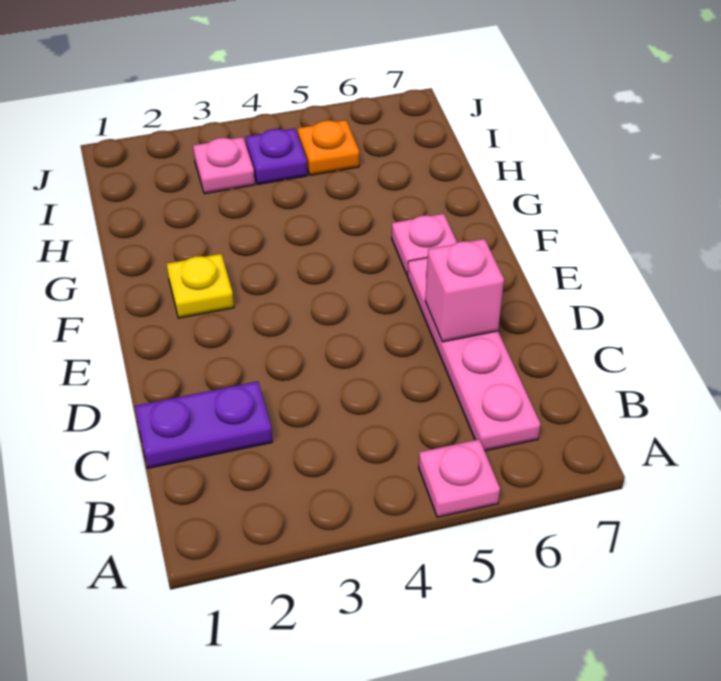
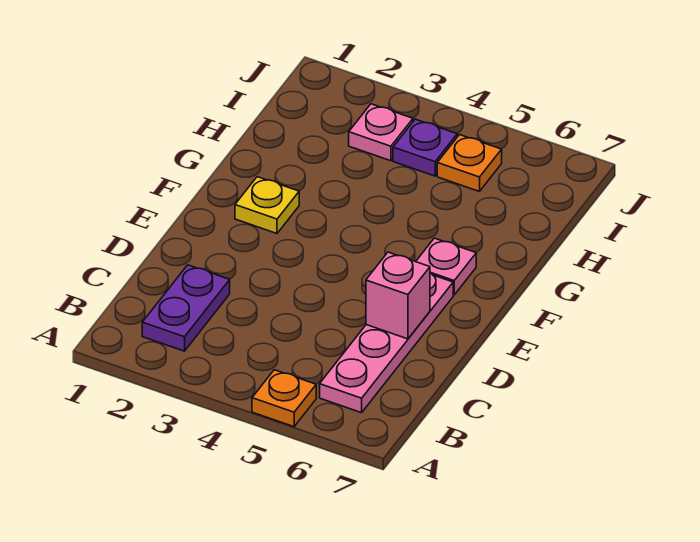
pink plate A5 level 1 -> orange plate A5 level 1
purple plate C1:C2 level 1 -> purple plate B2:C2 level 1

